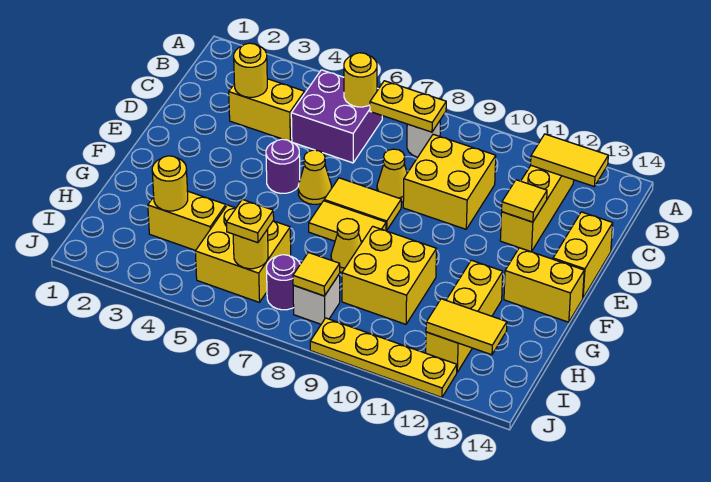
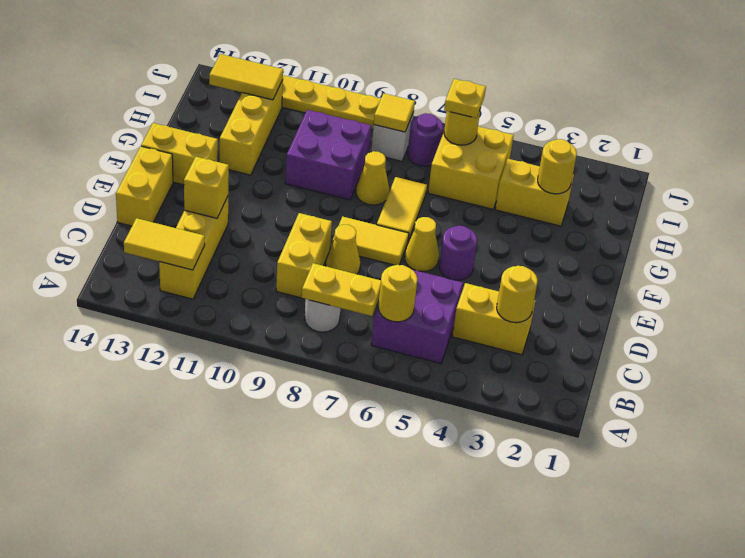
yellow brick C9:D10 level 1 -> yellow brick C9:D9 level 1
yellow tile D12 level 2 -> yellow brick D12 level 2
yellow tile F7:F8 level 1 -> yellow tile F7:G7 level 1
yellow brick G9:H10 level 1 -> purple brick G9:H10 level 1

